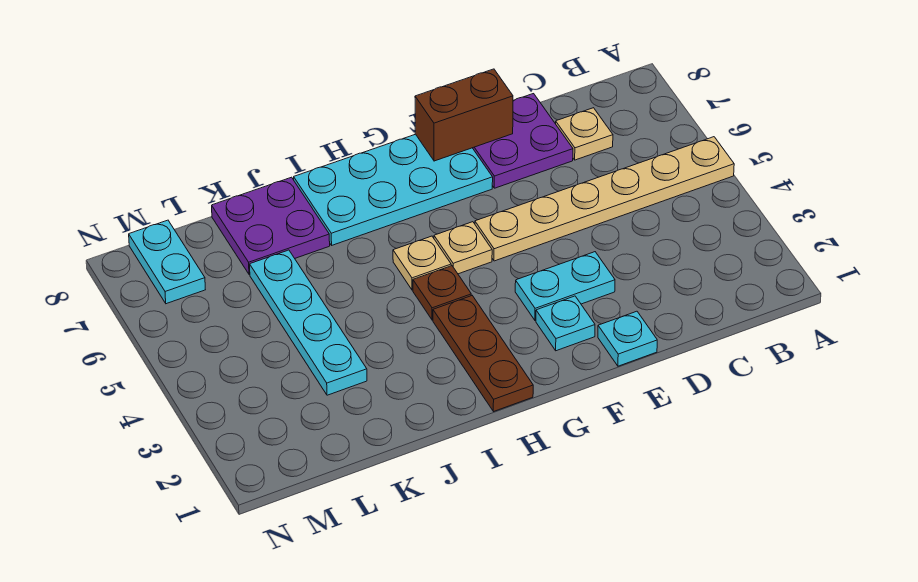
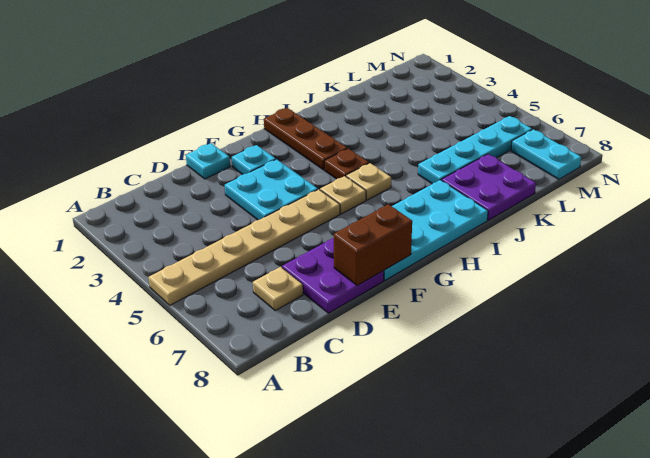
cyan plate E3:F3 level 1 -> cyan plate E3:F4 level 1
cyan plate K3:K6 level 1 -> cyan plate J6:M6 level 1

